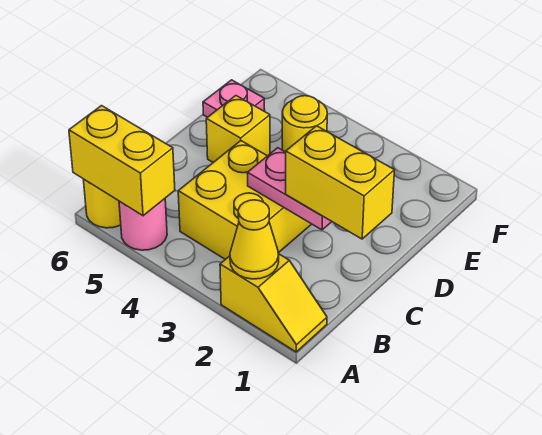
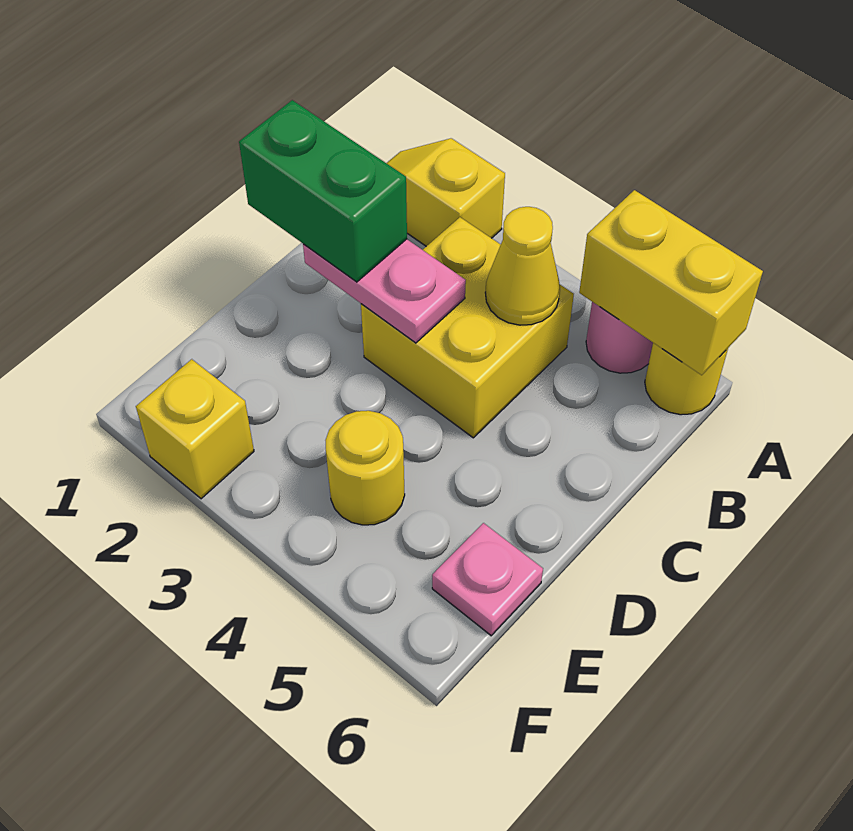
yellow cone A2 level 2 -> yellow cone B4 level 2
yellow brick C1:C2 level 3 -> green brick C1:C2 level 3
yellow brick D5 level 1 -> yellow brick F2 level 1

